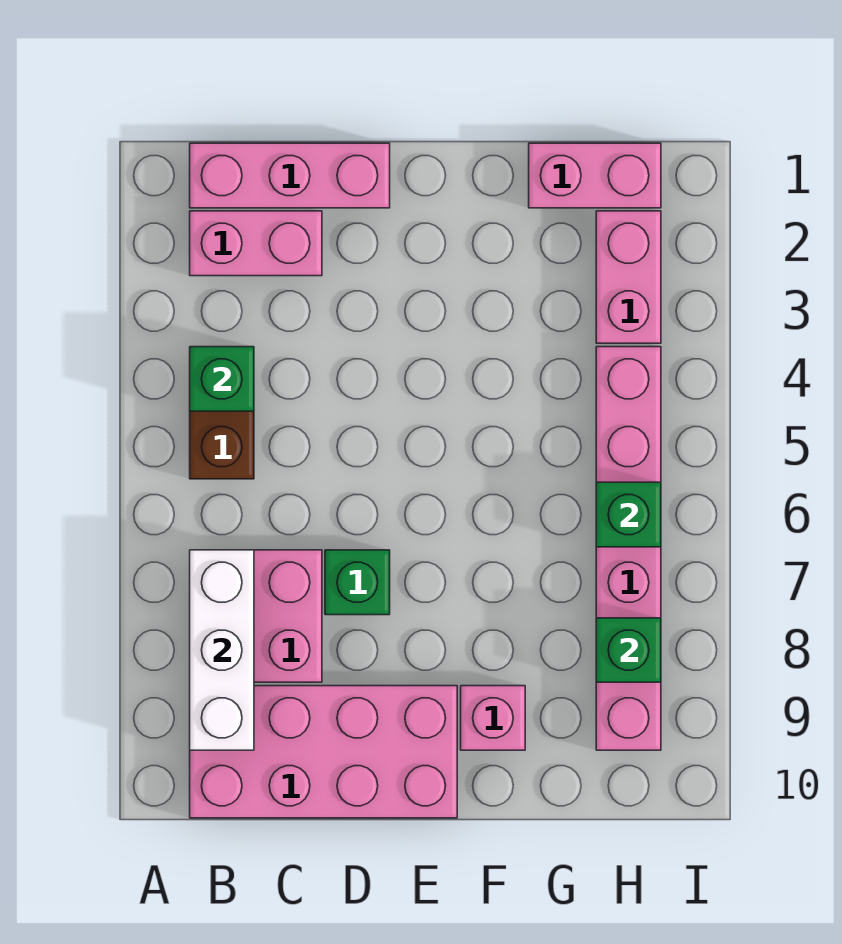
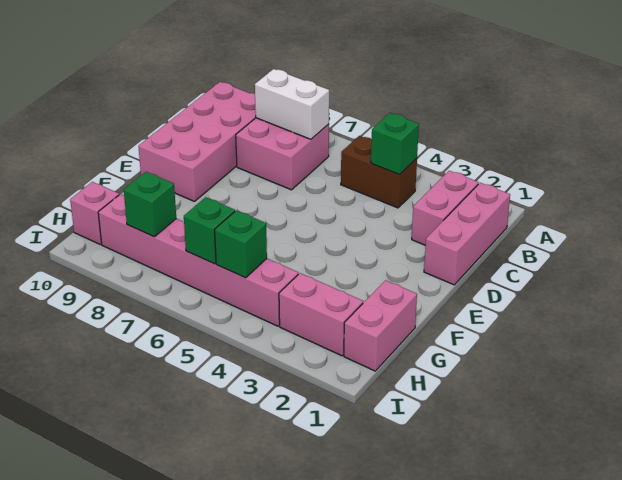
white brick B7:B9 level 2 -> white brick B7:B8 level 2
green brick D7 level 1 -> green brick H5 level 2
pink brick F9 level 1 -> pink brick H10 level 1

